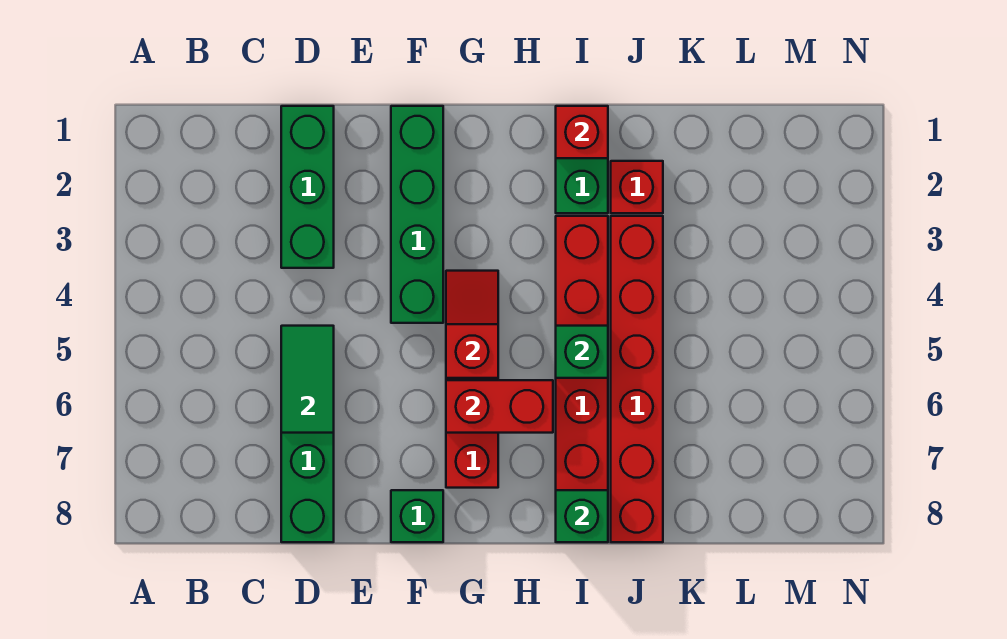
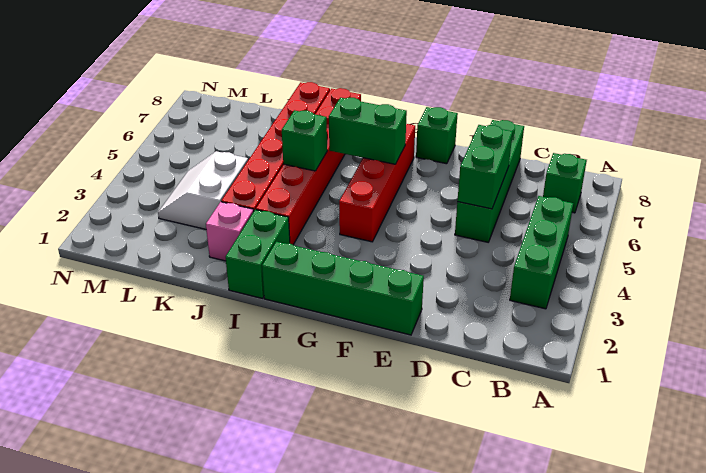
green brick D1:D3 level 1 -> green brick B3:B5 level 1
green tile D5:D6 level 2 -> green brick D5:D6 level 2
green brick F1:F4 level 1 -> green brick E1:H1 level 1
red slope G4:G5 level 2 top 5 -> none
red brick G6:H6 level 2 -> green brick G6:H6 level 2
red brick I1 level 2 -> none
green brick I8 level 2 -> green brick B7 level 1
red brick J2 level 1 -> pink brick J2 level 1
none -> white slope K3:L4 level 1 top K

